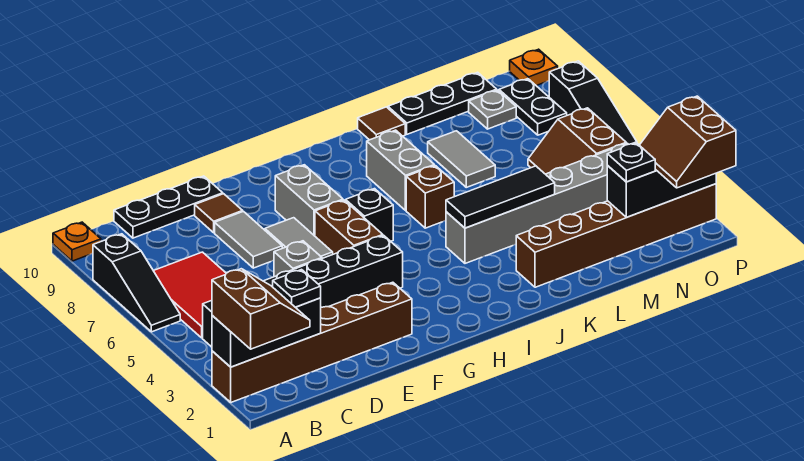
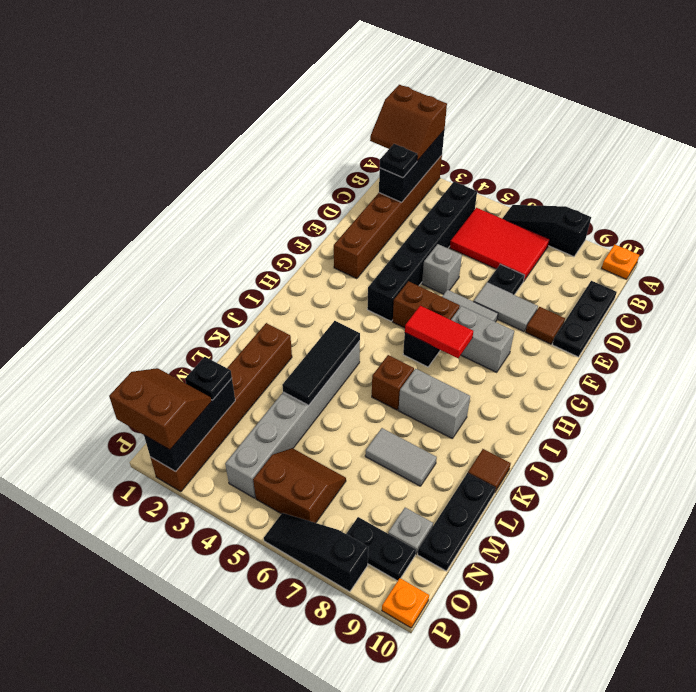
none -> black plate D7 level 1
none -> red tile H6:H7 level 2

